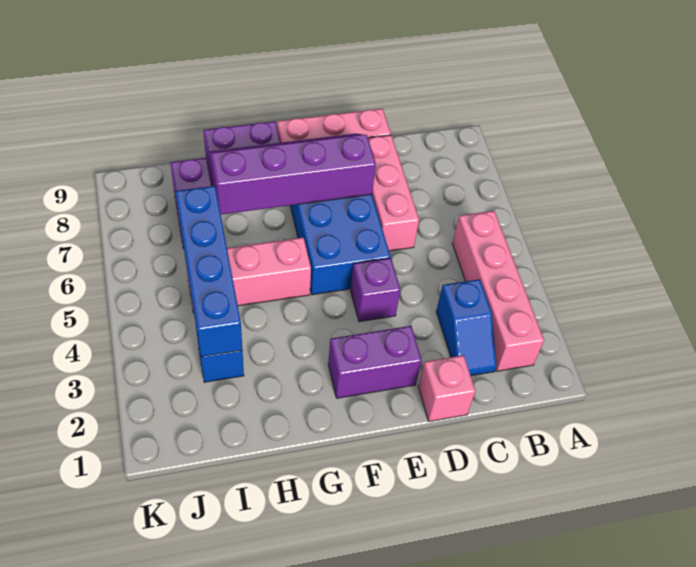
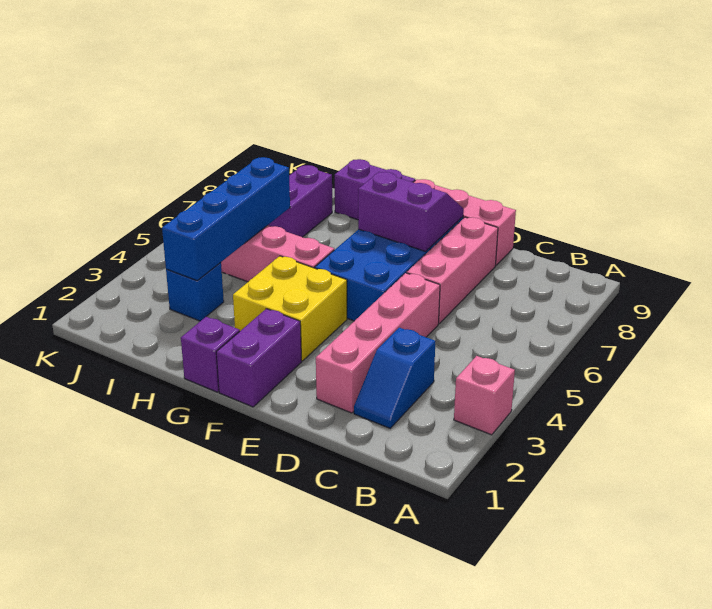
pink brick B2:B5 level 1 -> pink brick D2:D5 level 1
pink brick D1 level 1 -> pink brick A3 level 1
purple brick E2:F2 level 1 -> purple brick F1:F2 level 1
purple brick E4 level 1 -> purple brick G1 level 1
purple slope E7:H8 level 2 top 7 -> purple slope E7:F8 level 2 top 7
none -> yellow brick F3:G4 level 1

